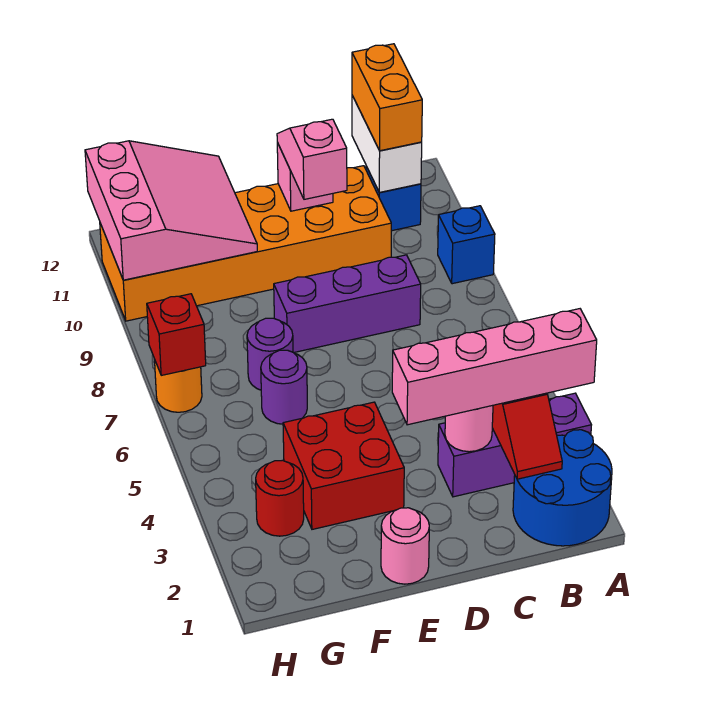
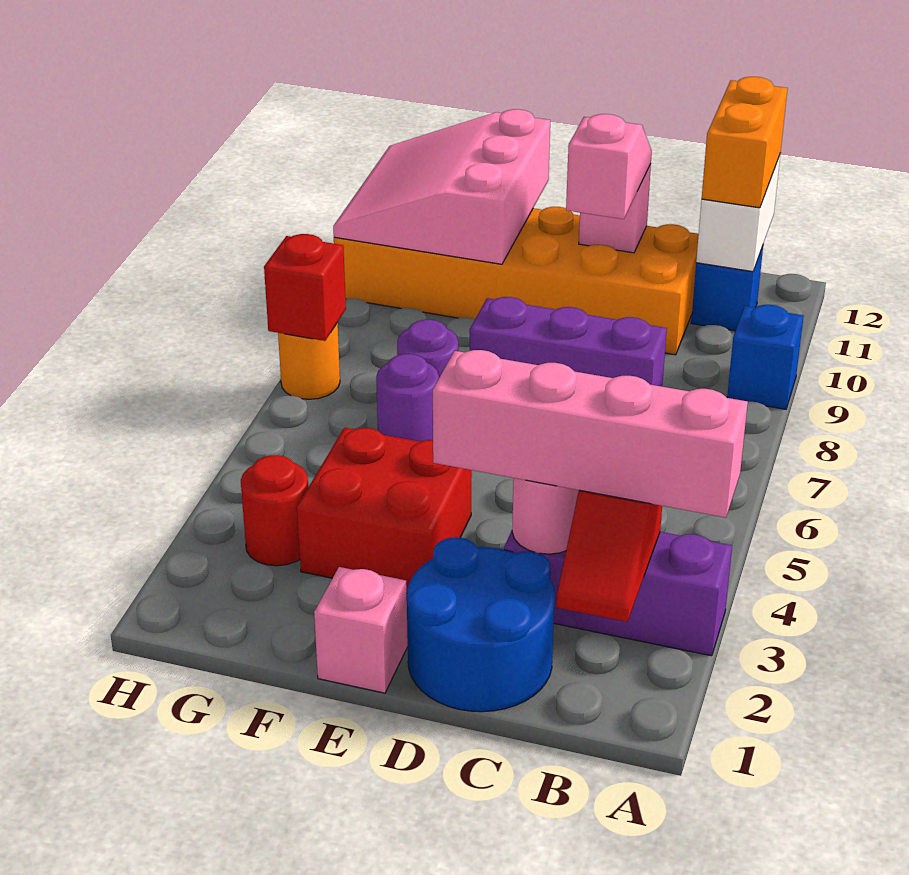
blue round brick A1:B2 level 1 -> blue round brick C1:D2 level 1
pink round brick E1 level 1 -> pink brick E1 level 1
pink slope F10:H12 level 2 top H -> pink slope F10:H12 level 2 top F

